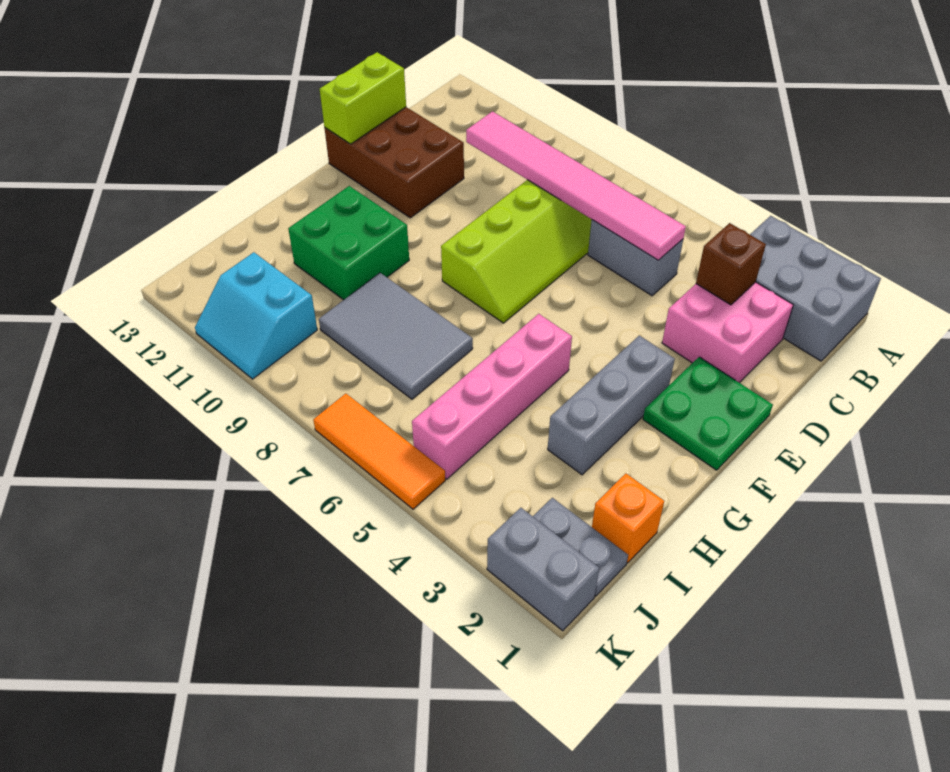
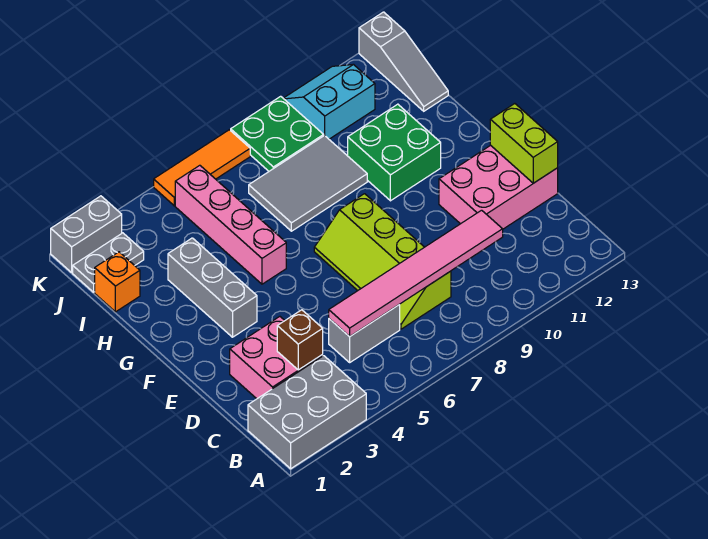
brown brick D11:E13 level 1 -> pink brick D11:E13 level 1
green plate E1:F2 level 1 -> green plate J8:K9 level 1
none -> grey slope I13:K13 level 1 top K

